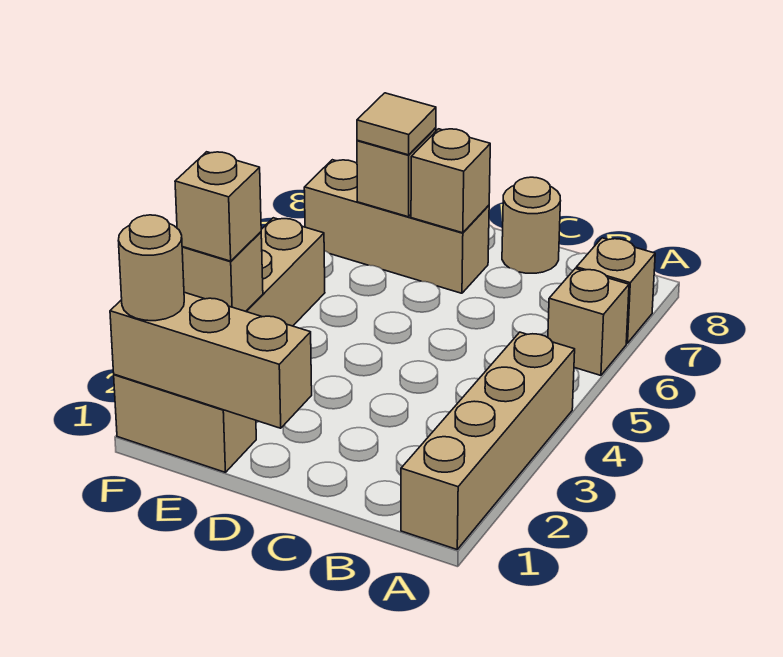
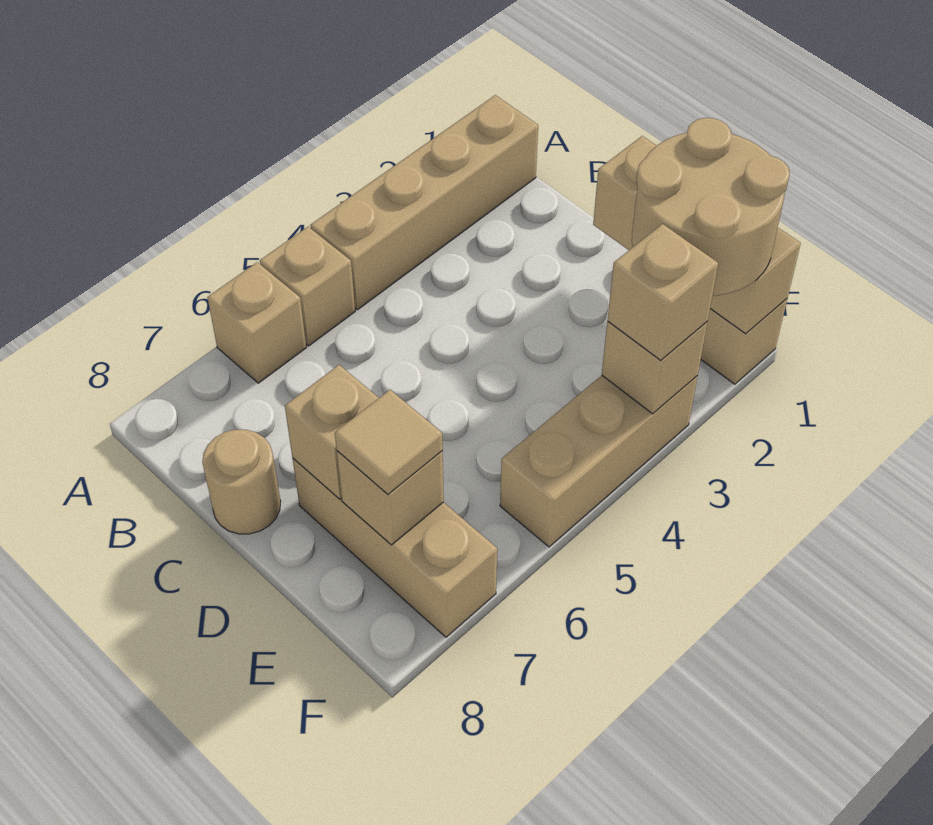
tan brick A7 level 1 -> tan brick A5 level 1
tan round brick F1 level 3 -> tan round brick E1:F2 level 3

